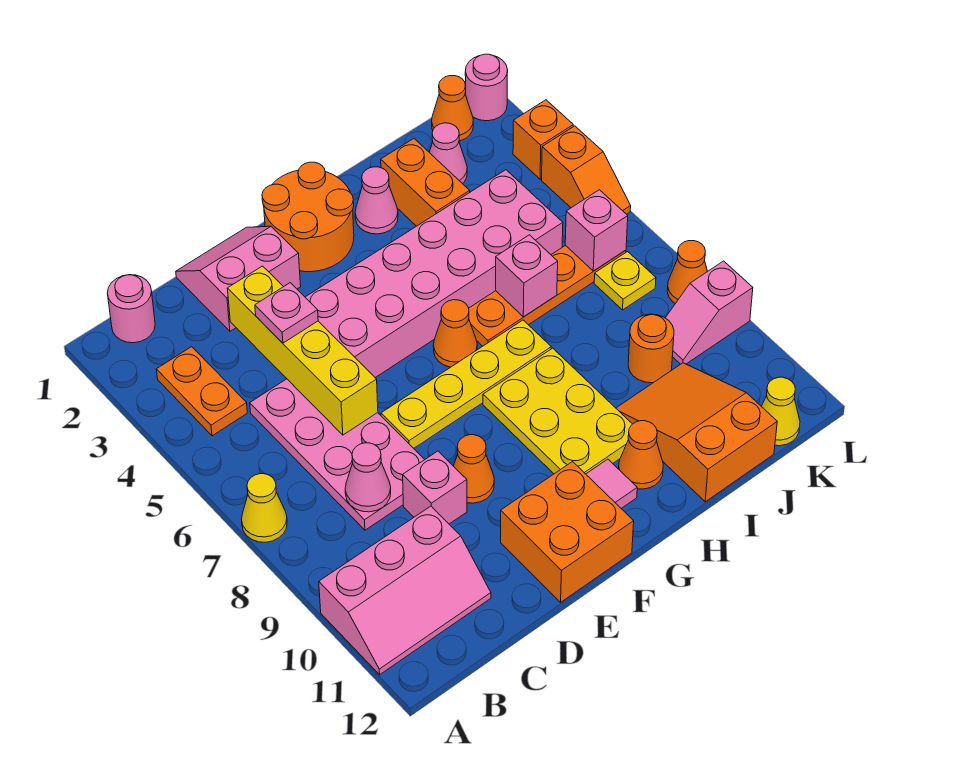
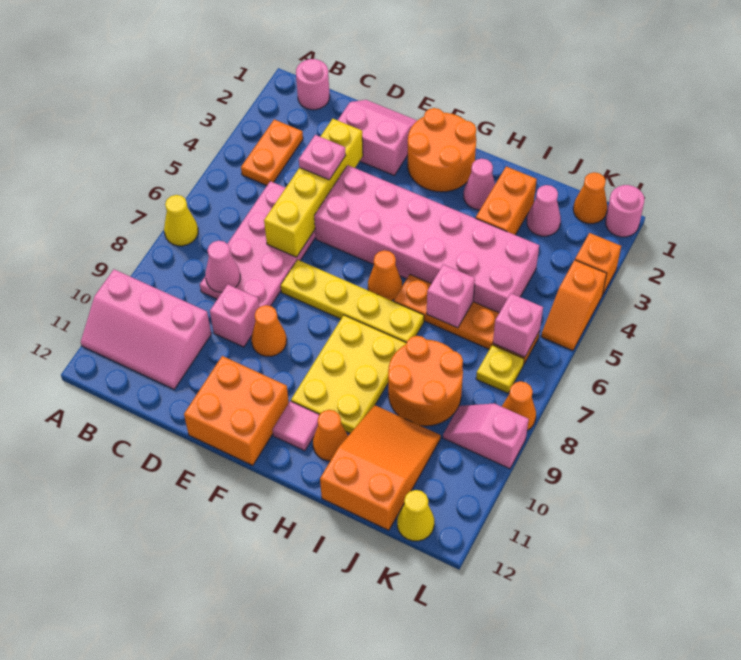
orange round brick J9 level 1 -> orange round brick I8:J9 level 1

